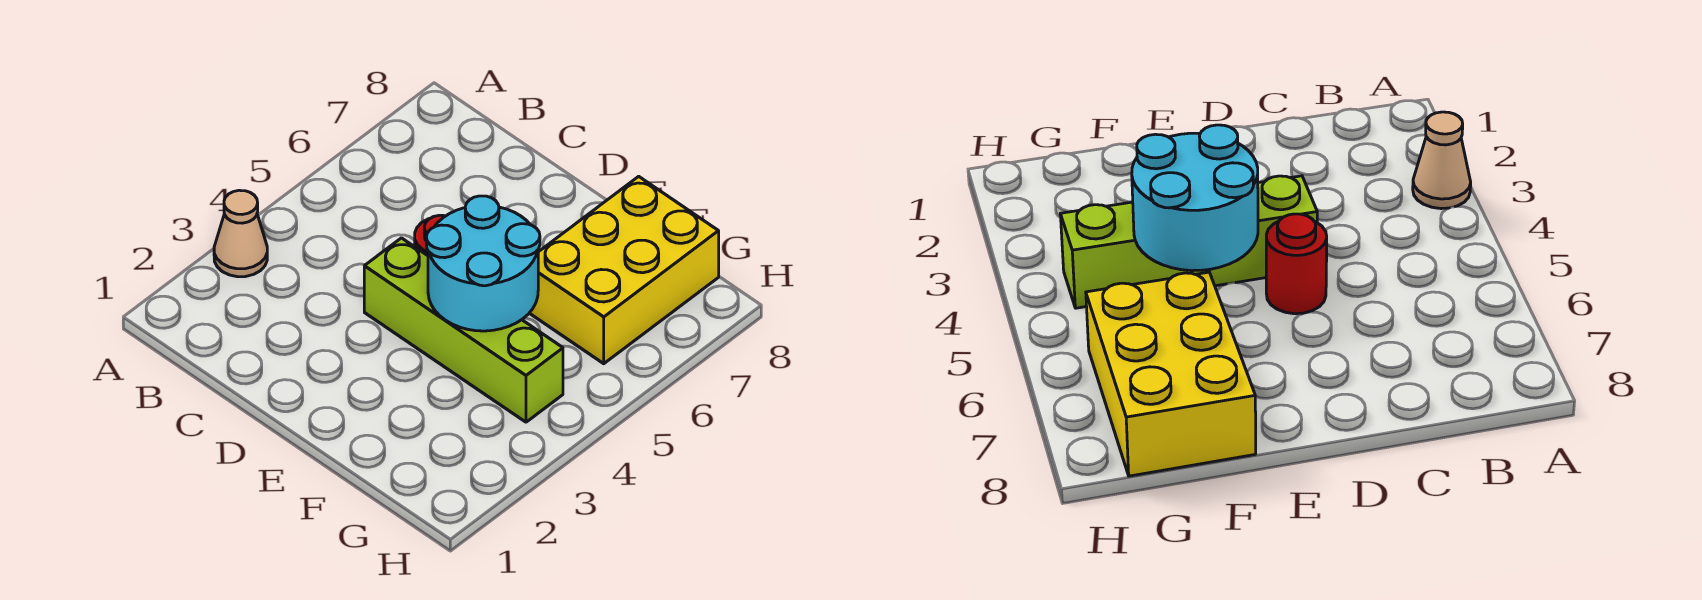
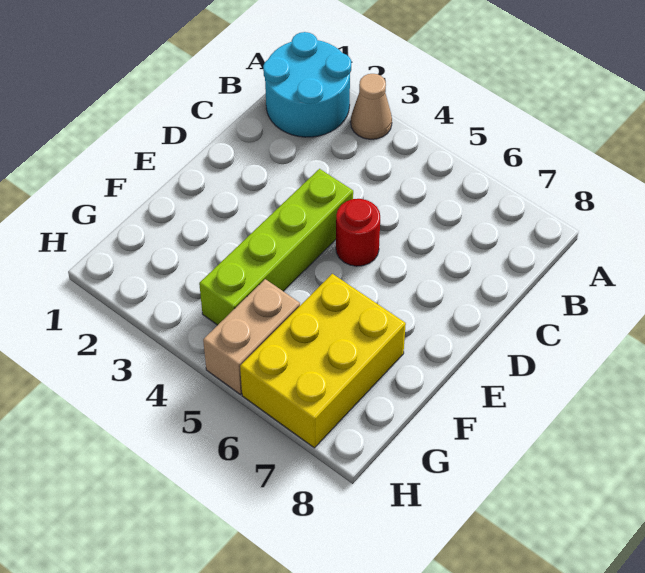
cyan round brick E4:F5 level 2 -> cyan round brick A1:B2 level 1
yellow brick F6:G8 level 1 -> yellow brick F6:H7 level 1
none -> tan brick G5:H5 level 1

